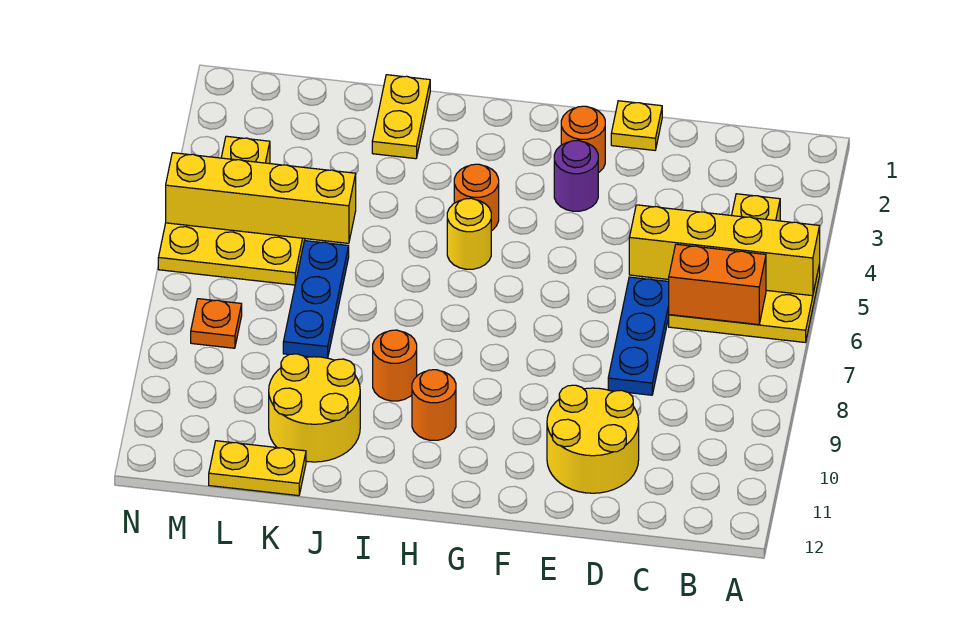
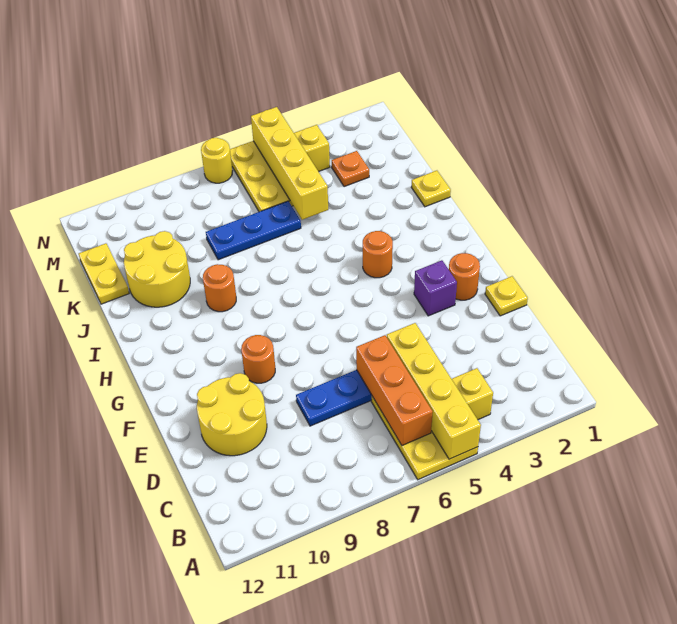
orange brick B6:C6 level 2 -> orange brick B6:D6 level 2
purple round brick F3 level 1 -> purple brick F3 level 1
yellow round brick H5 level 1 -> yellow round brick N7 level 1
orange round brick H10 level 1 -> orange round brick F9 level 1
yellow plate J1:J2 level 1 -> yellow plate J1 level 1
orange plate M8 level 1 -> orange plate L3 level 1

